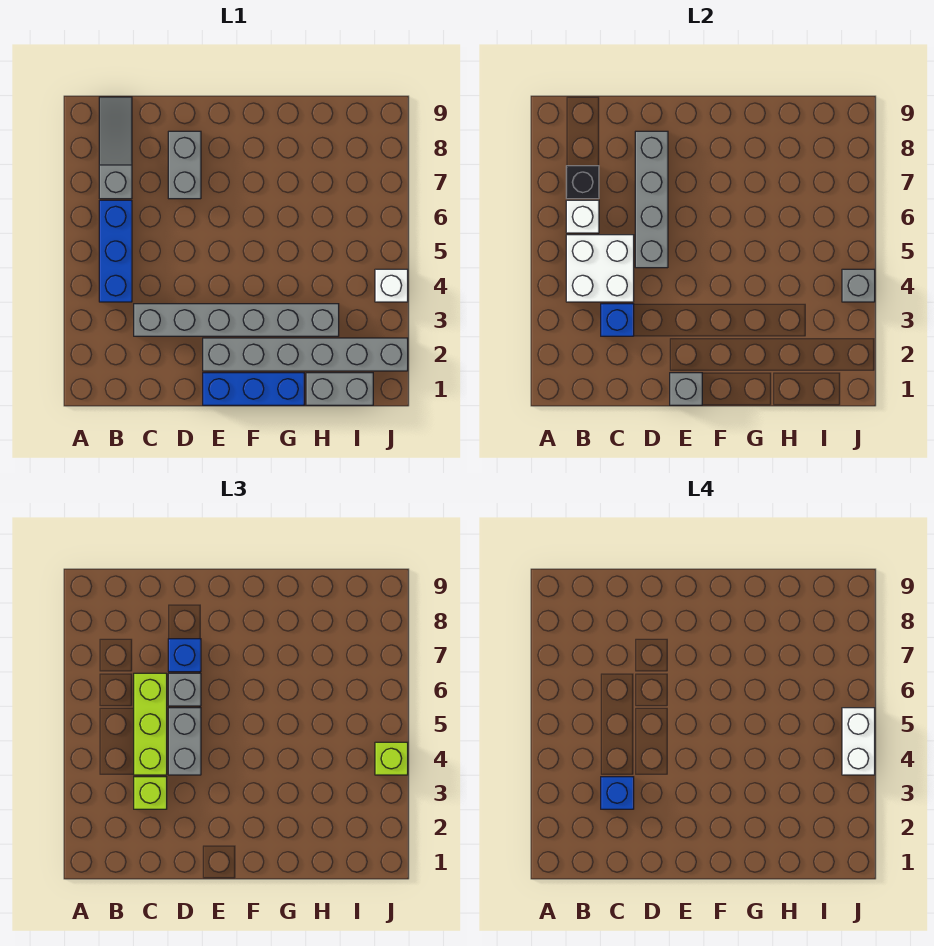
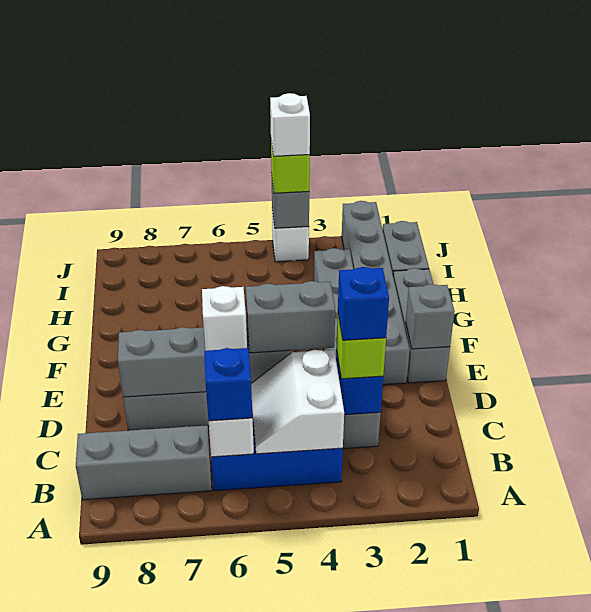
white brick B4:C5 level 2 -> white slope B4:C5 level 2 top 4
grey slope B7:B9 level 1 top 7 -> grey brick B7:B9 level 1
black brick B7 level 2 -> none
lime brick C4:C6 level 3 -> none
grey brick D6 level 3 -> white brick D6 level 3
blue brick D7 level 3 -> blue brick B6 level 3
blue brick E1:G1 level 1 -> grey brick E1:G1 level 1
white brick J4:J5 level 4 -> white brick J4 level 4

